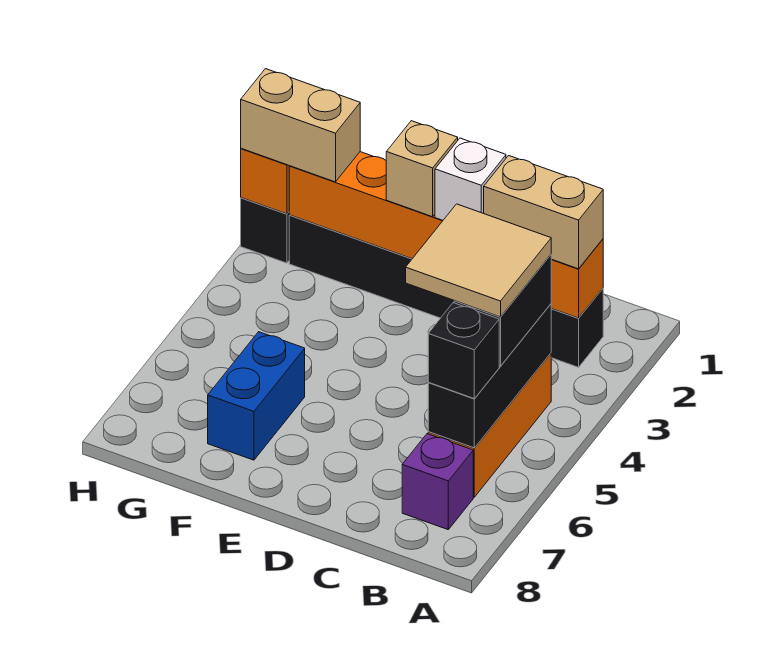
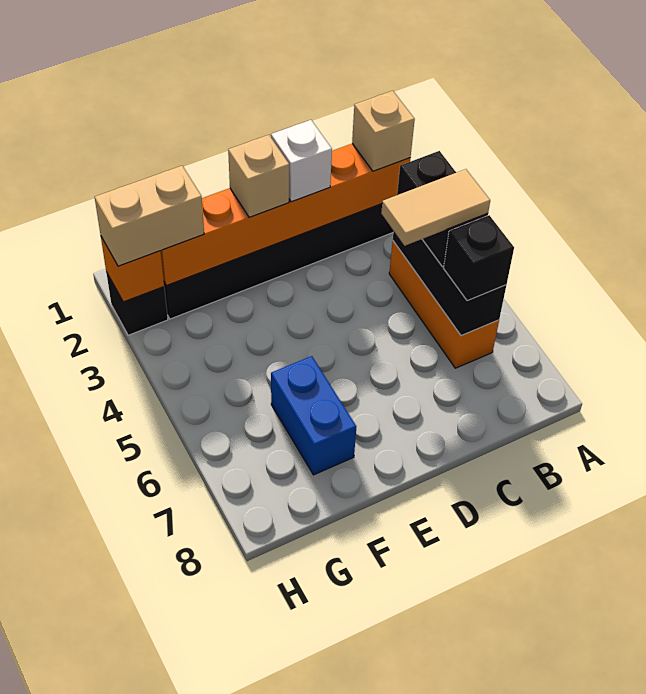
tan brick B2:C2 level 3 -> tan brick B2 level 3
tan tile B4:C5 level 4 -> tan tile B5:C5 level 4
purple brick B7 level 1 -> none

